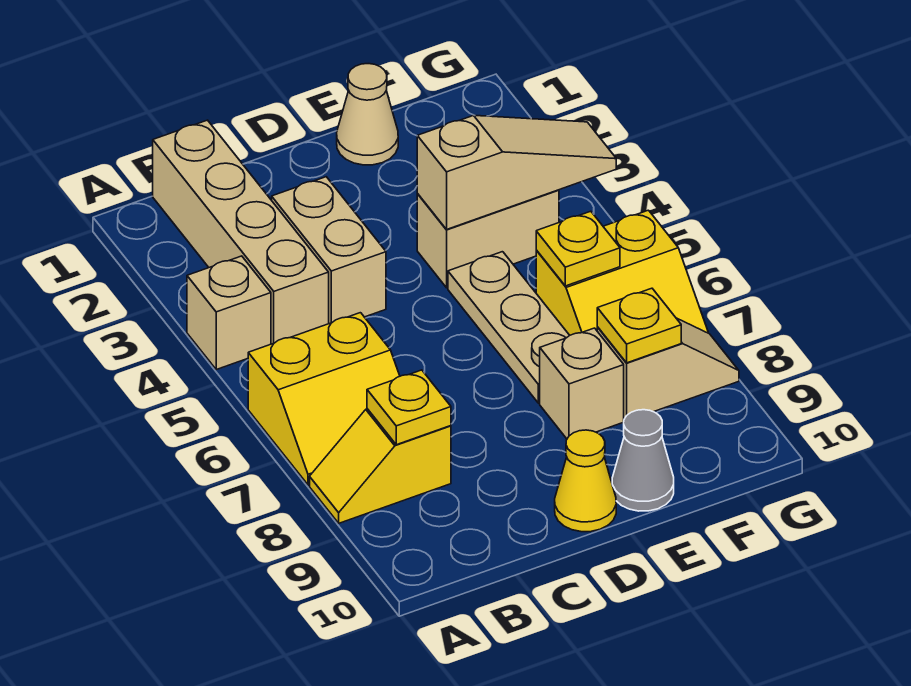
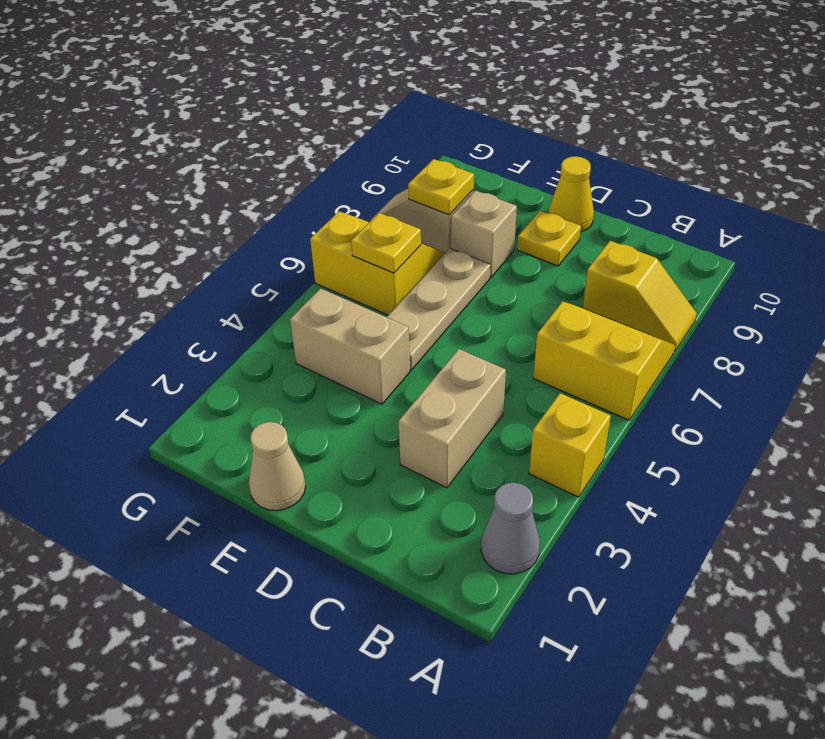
tan brick A4 level 1 -> yellow brick A4 level 1
tan brick B1:B4 level 1 -> none
yellow plate B8 level 2 -> yellow plate D9 level 1
tan slope E4:G4 level 2 top E -> none
grey cone E10 level 1 -> grey cone A2 level 1

